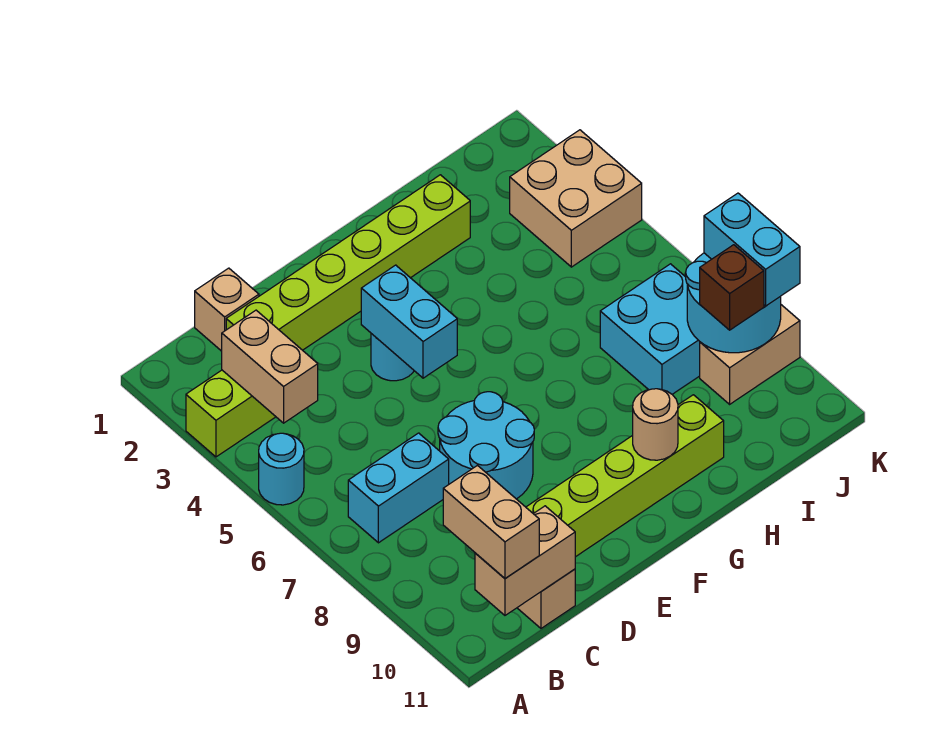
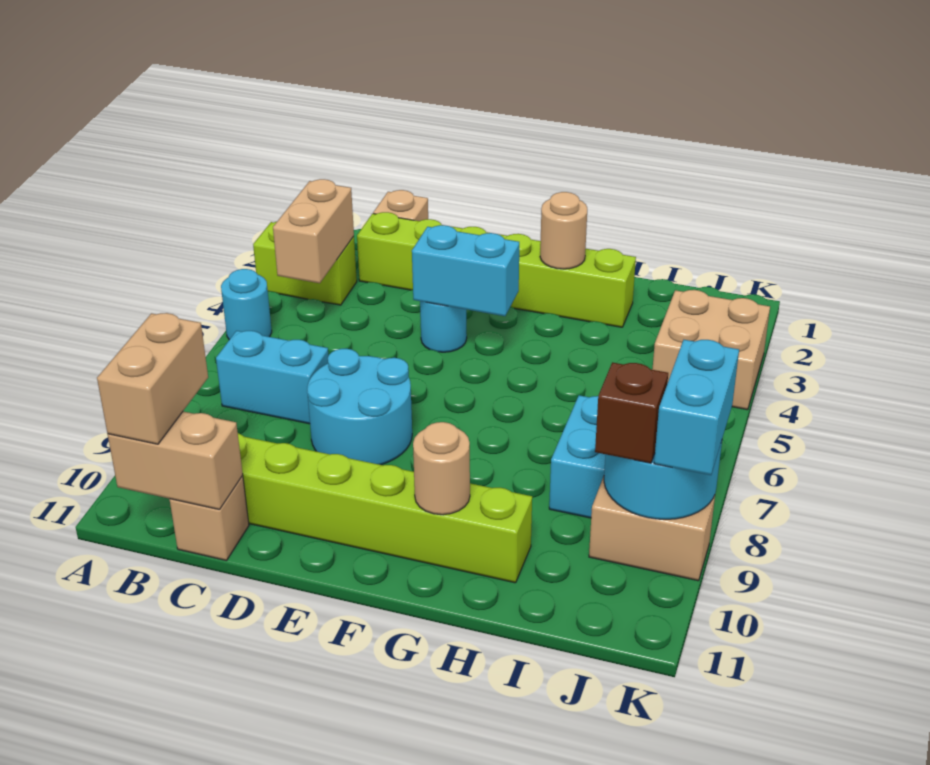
cyan brick E4:E5 level 2 -> cyan brick E4:F4 level 2
none -> tan round brick G2 level 2

